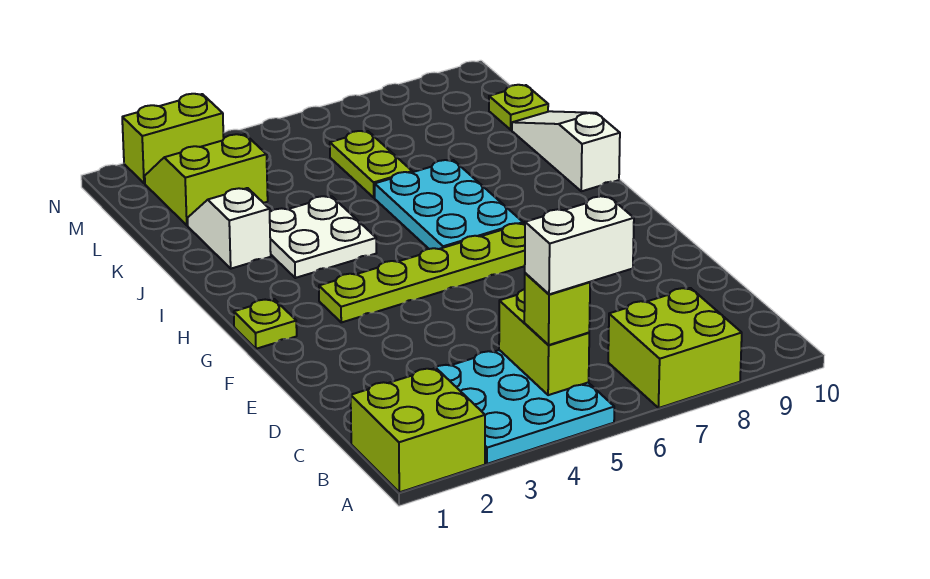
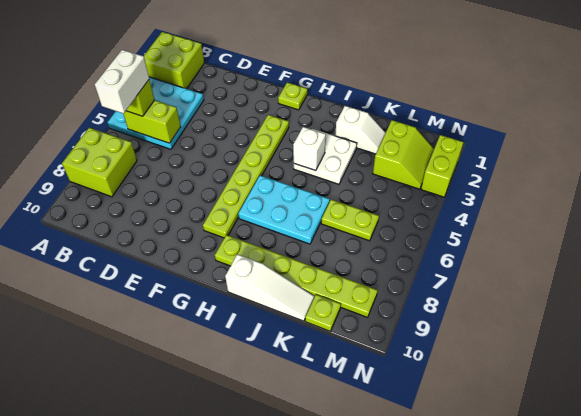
none -> lime plate H9:M9 level 1
none -> white brick I4 level 2

